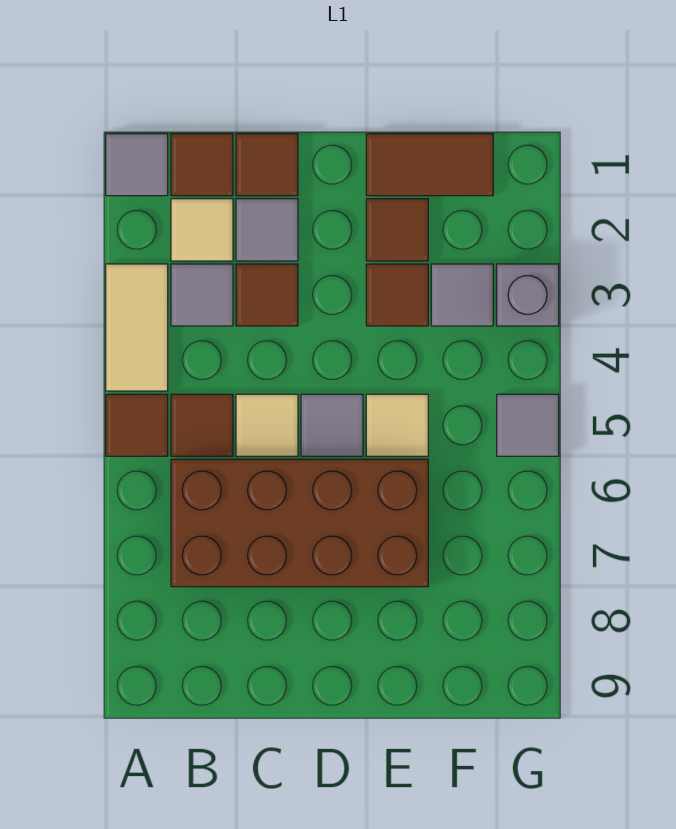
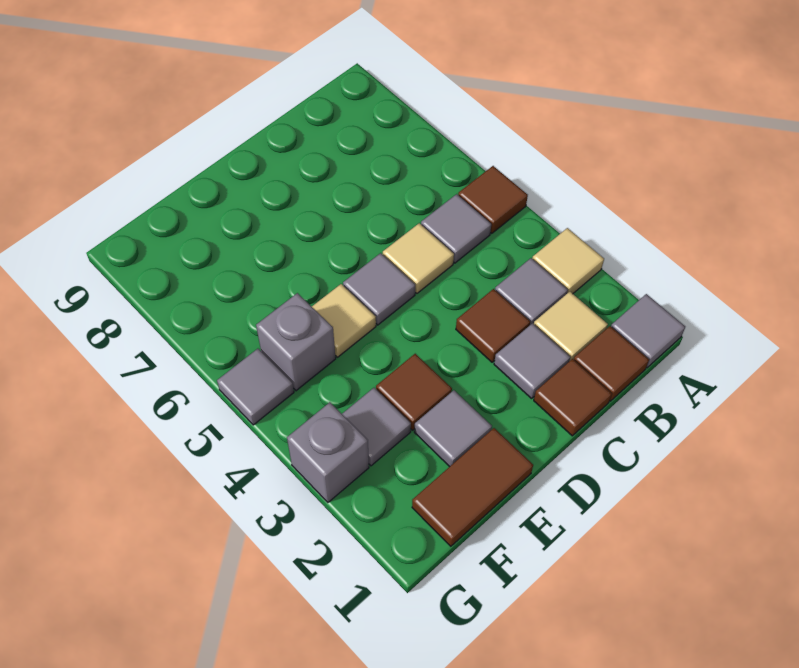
tan tile A3:A4 level 1 -> tan tile A3 level 1
brown tile B5 level 1 -> grey tile B5 level 1
brown brick B6:E7 level 1 -> none
brown tile E2 level 1 -> grey tile E2 level 1
none -> grey brick F5 level 1

